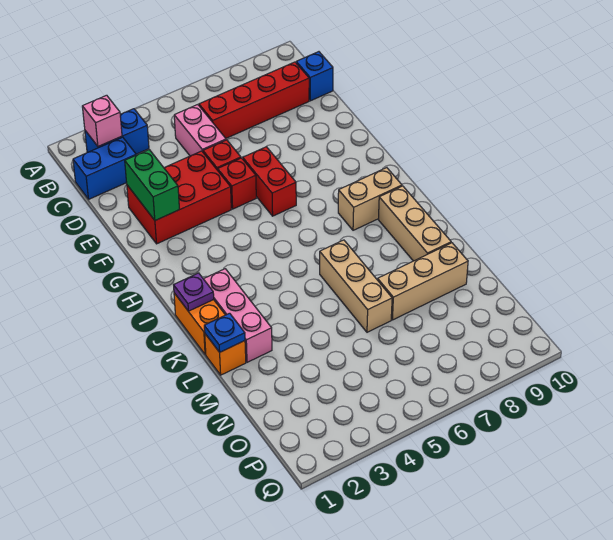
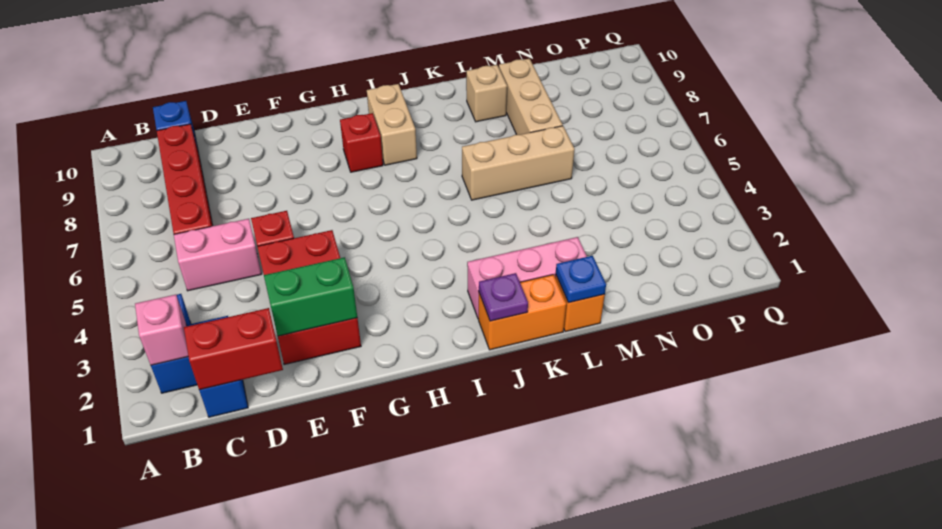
red brick F5 level 1 -> red brick H8 level 1
red brick F6:G6 level 1 -> red brick C1:D1 level 2
tan brick J9:L9 level 1 -> tan brick L9 level 1

